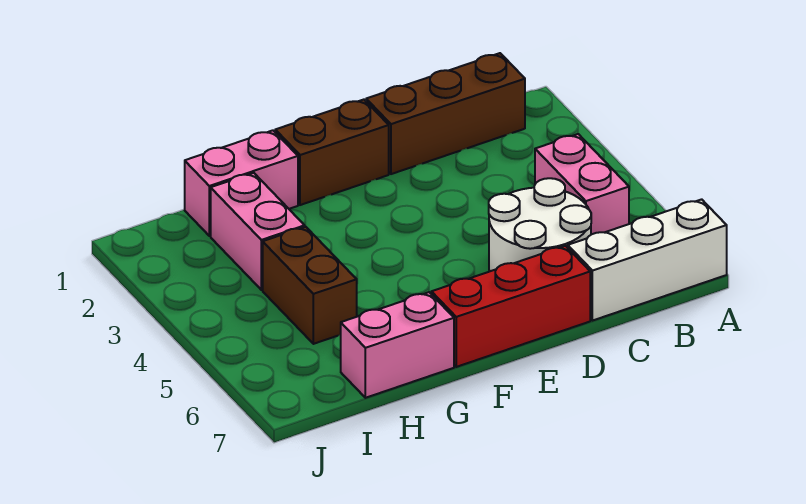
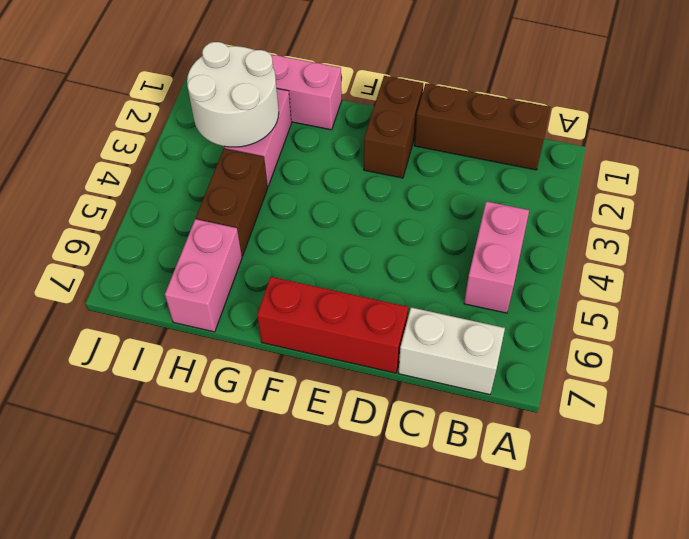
white brick A7:C7 level 1 -> white brick B7:C7 level 1
white round brick C5:D6 level 1 -> white round brick H2:I3 level 2
brown brick E1:F1 level 1 -> brown brick E1:E2 level 1
pink brick G7:H7 level 1 -> pink brick H6:H7 level 1

